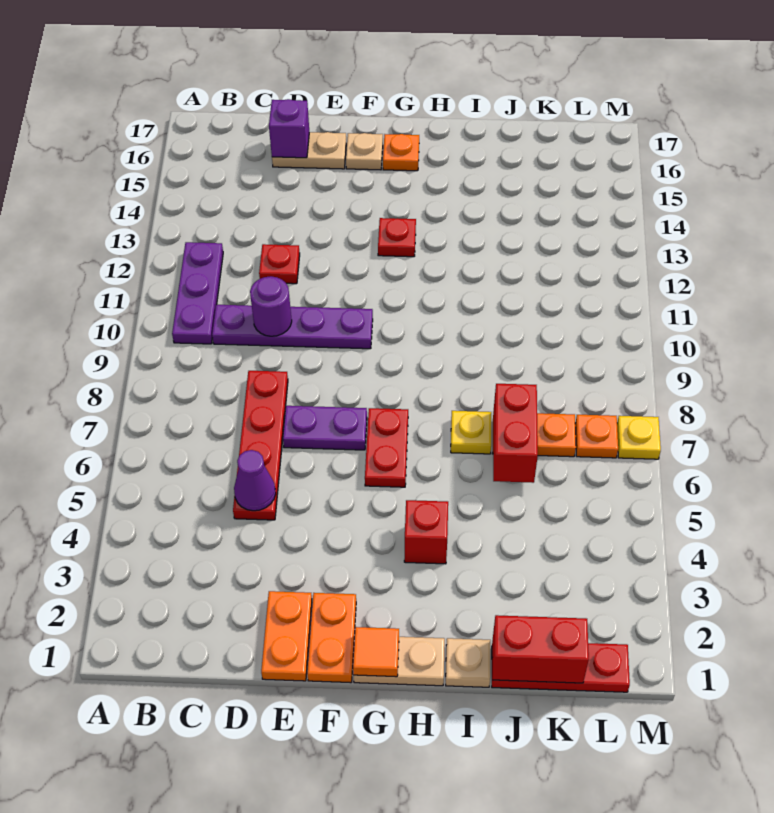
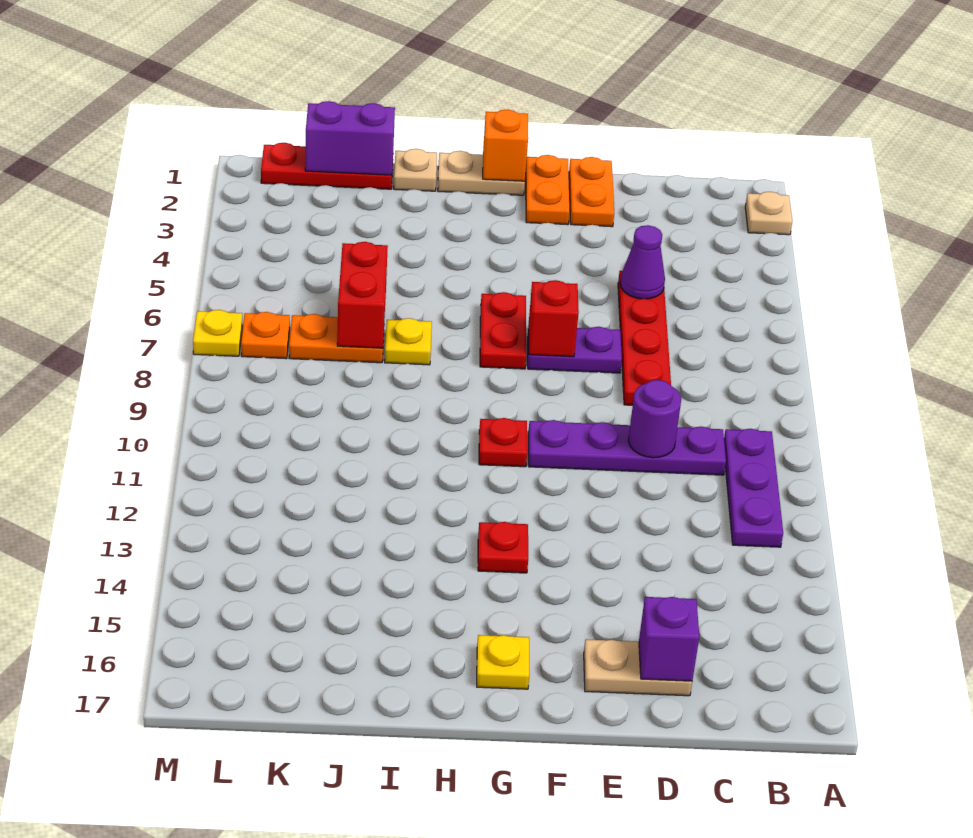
red plate D12 level 1 -> red plate G10 level 1
tan plate F16 level 1 -> tan plate A2 level 1
orange tile G1 level 2 -> orange brick G1 level 2
orange plate G16 level 1 -> yellow plate G16 level 1
red brick H4 level 1 -> red brick F7 level 2
red brick J1:K1 level 2 -> purple brick J1:K1 level 2

